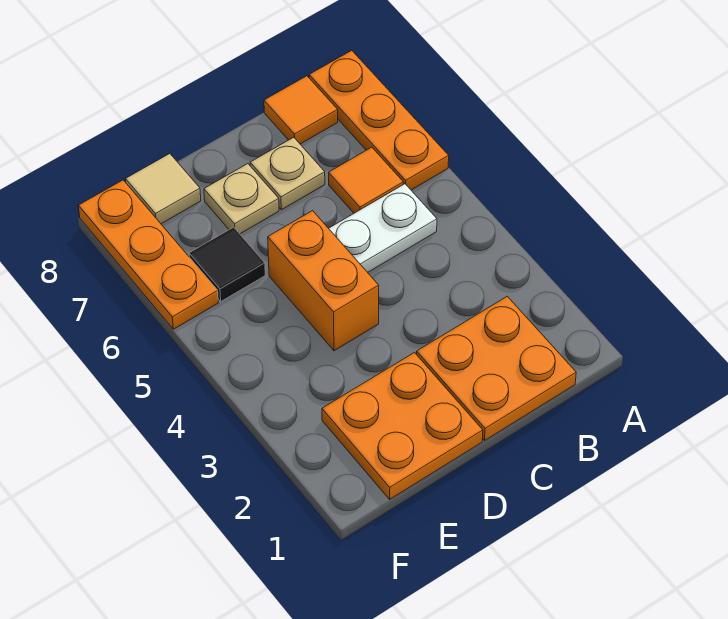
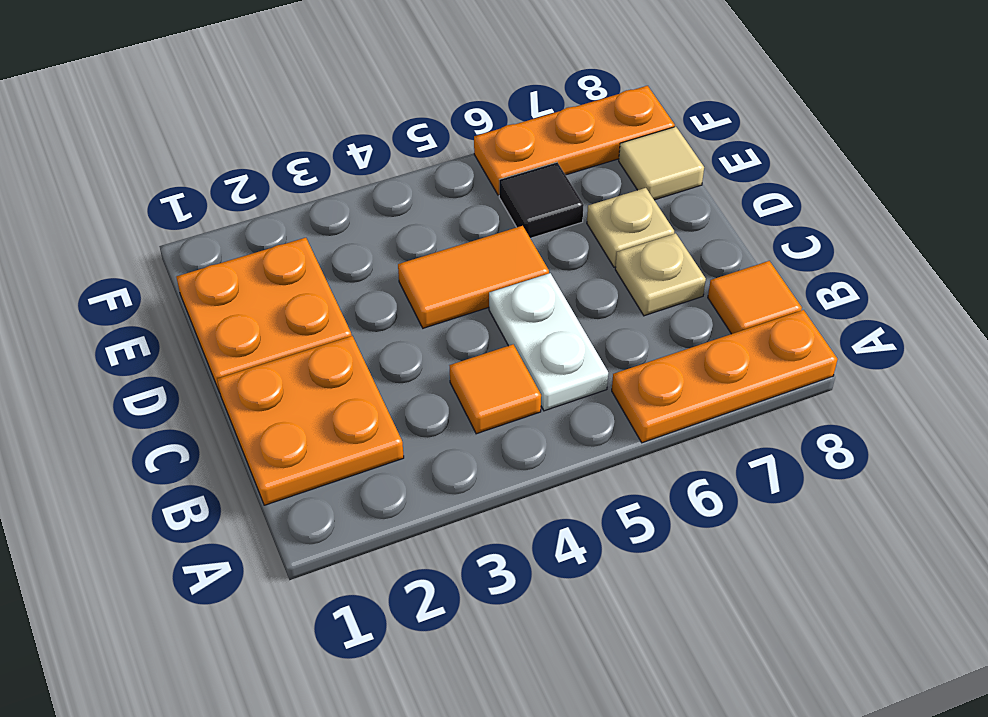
orange tile B6 level 1 -> orange tile B4 level 1
orange brick D4:D5 level 1 -> orange tile D4:D5 level 1

